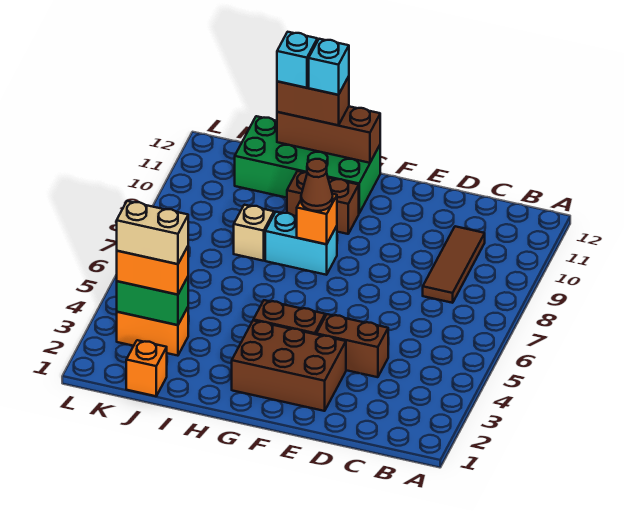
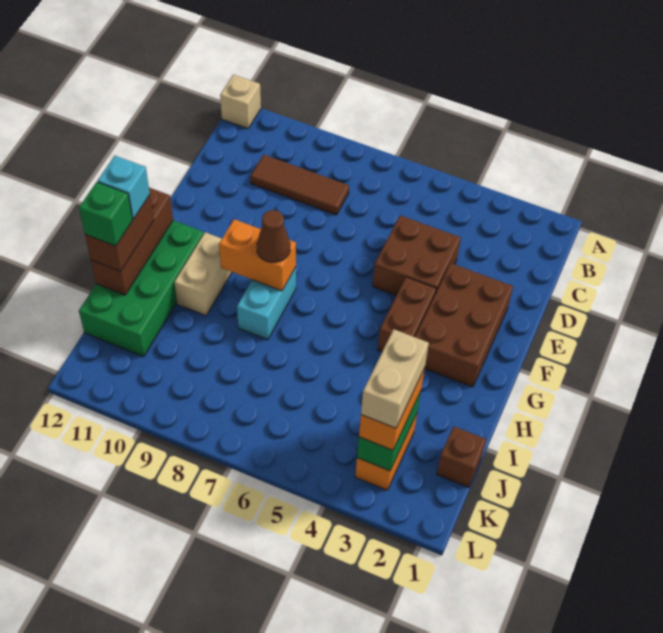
brown brick D4:E4 level 1 -> brown brick D4:E5 level 1
orange brick G8 level 2 -> orange brick G8:G9 level 2
brown brick G10:H10 level 1 -> tan brick G10:H10 level 1
tan brick I8 level 1 -> tan brick A12 level 1
cyan brick I12 level 4 -> green brick I12 level 4
orange brick J1 level 1 -> brown brick J1 level 1

